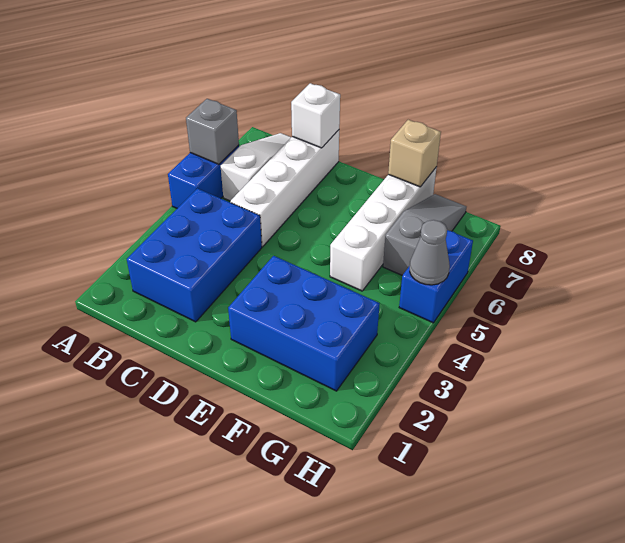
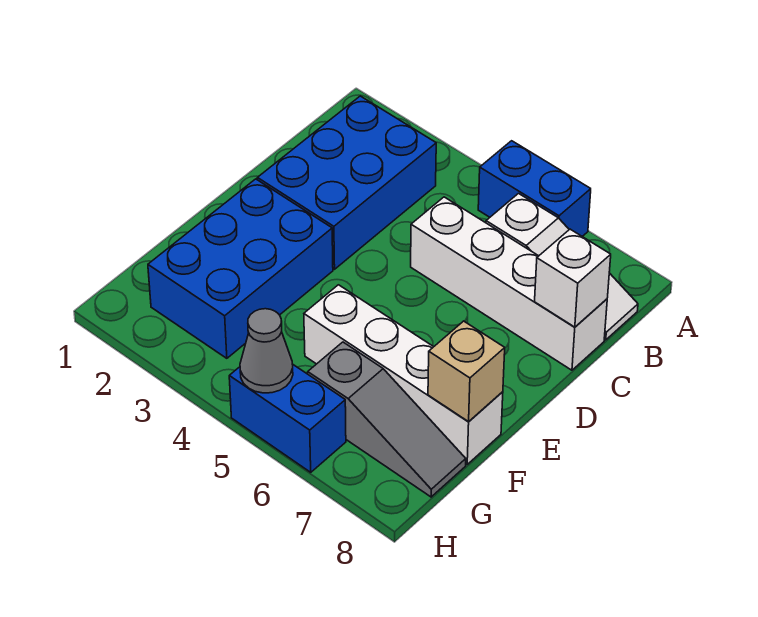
grey brick A6 level 2 -> none
blue brick B2:C4 level 1 -> blue brick B2:D3 level 1

